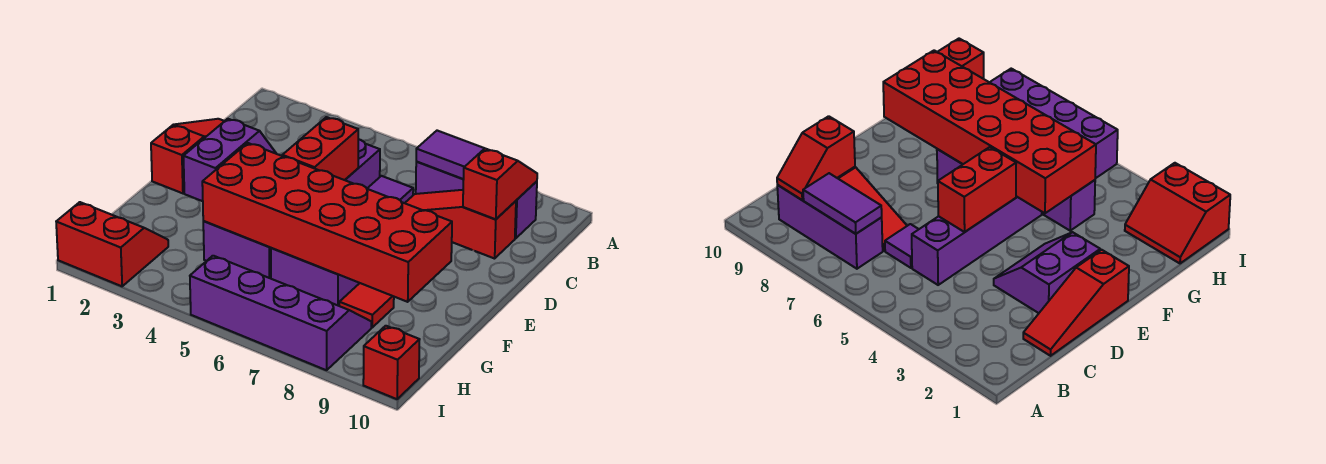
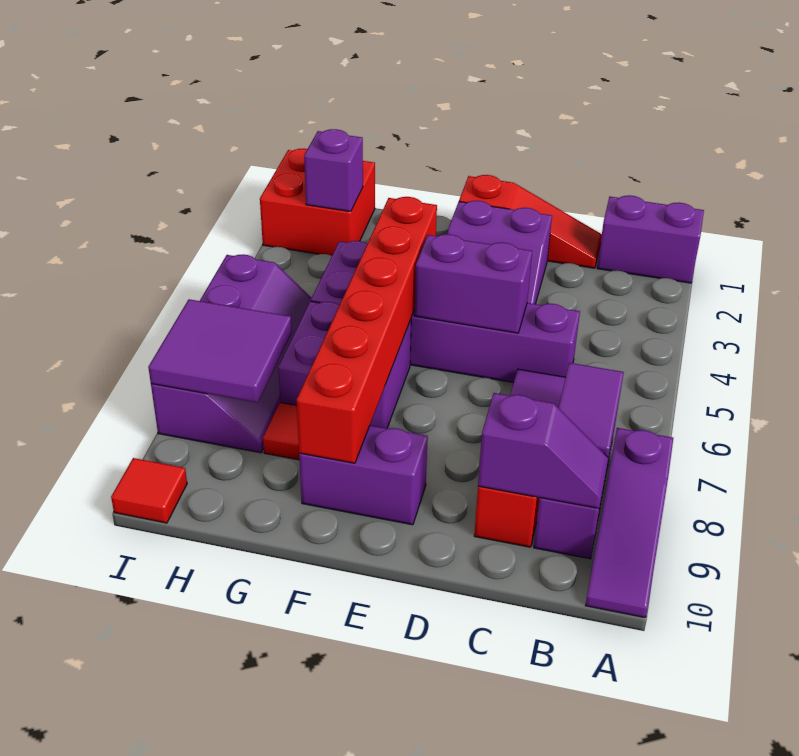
none -> purple brick A1:B1 level 1
none -> purple slope A8:A10 level 1 top 8
red slope B9:C9 level 2 top C -> purple slope B9:C9 level 2 top C
red brick D5:E5 level 2 -> purple brick D5:E5 level 2
none -> purple brick E9:F9 level 1
red brick F4:G9 level 2 -> red brick F4:F9 level 2
red slope H1:I2 level 1 top I -> red brick H1:I2 level 1
none -> purple brick H2 level 2
none -> purple tile H7:I8 level 2
red brick I10 level 1 -> red tile I10 level 1

